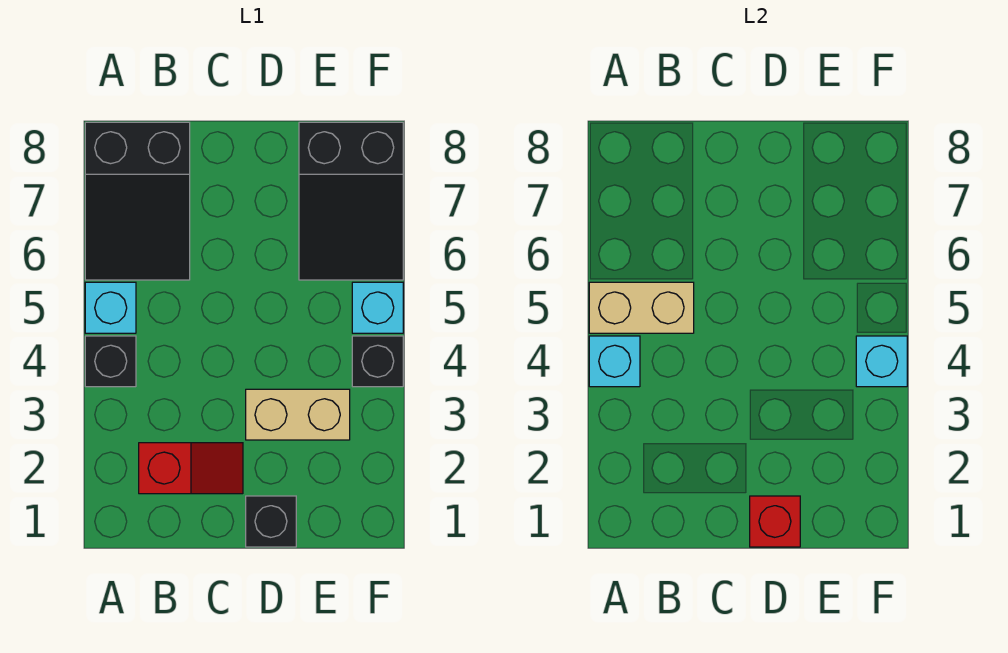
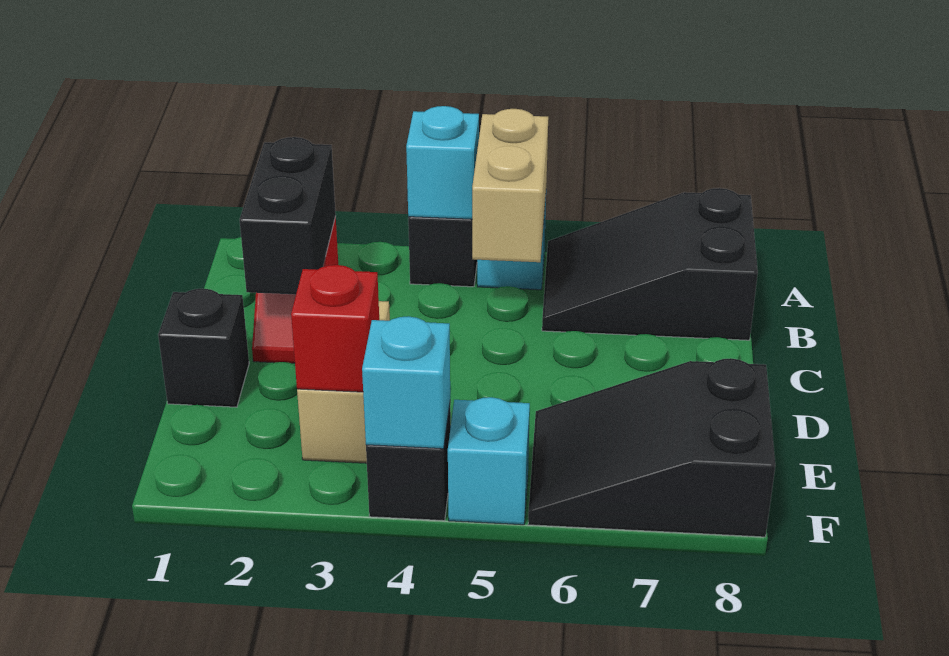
none -> black brick B2:C2 level 2
red brick D1 level 2 -> red brick E3 level 2

